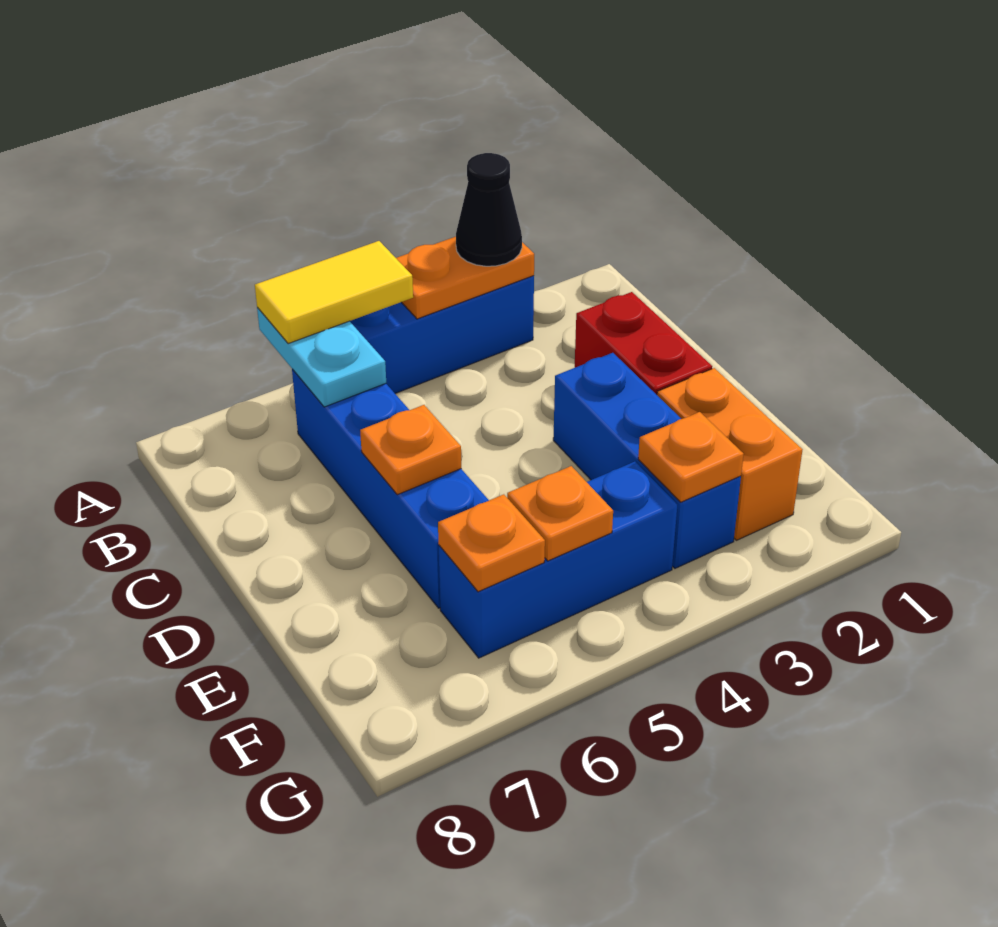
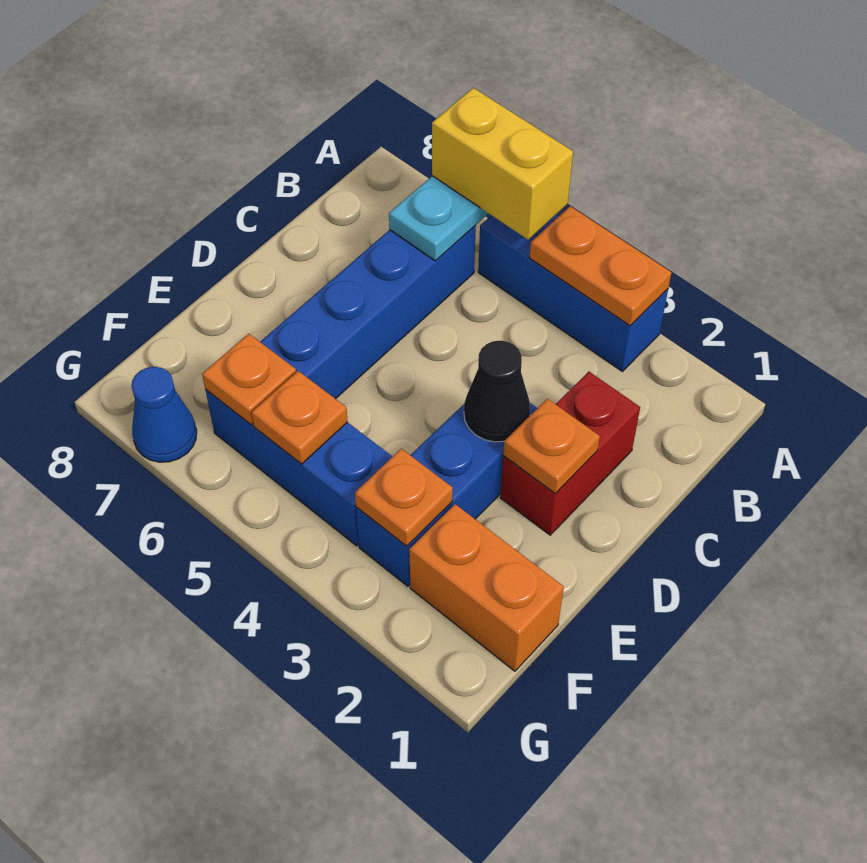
black cone A3 level 3 -> black cone D3 level 2
yellow tile A5:A6 level 3 -> yellow brick A5:A6 level 3
orange plate D6 level 2 -> orange plate D2 level 2
orange brick E2:F2 level 1 -> orange brick F1:F2 level 1
none -> blue cone G7 level 1

